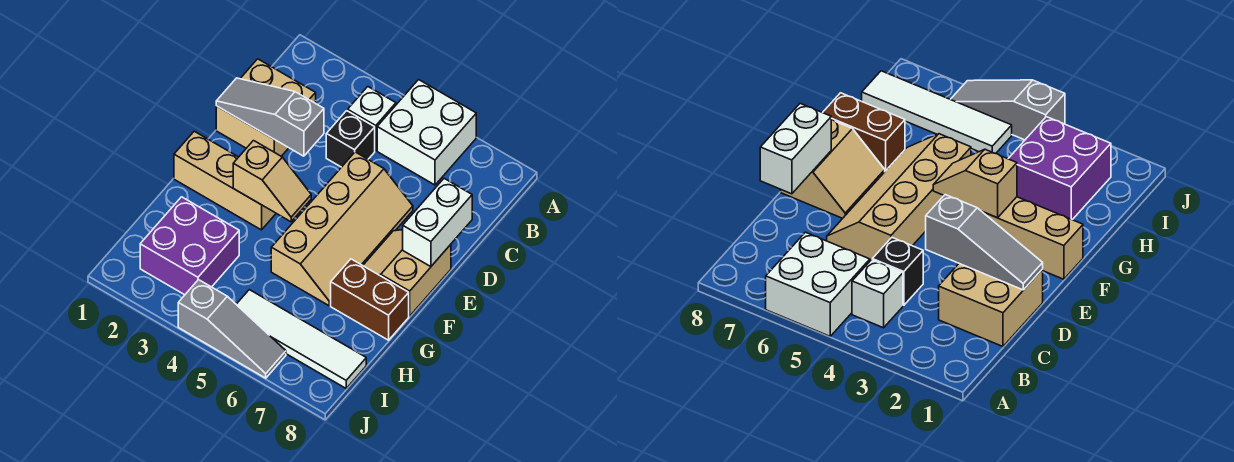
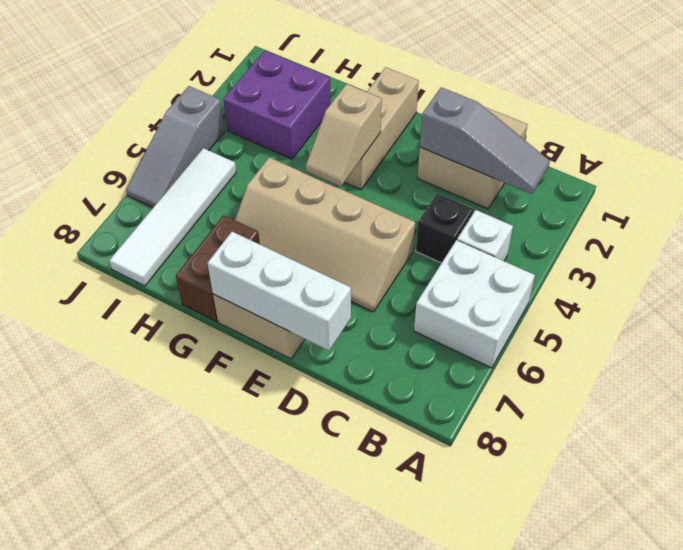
grey slope D1:D3 level 2 top 3 -> grey slope B2:D2 level 2 top D
white brick D8:E8 level 2 -> white brick D8:F8 level 2

